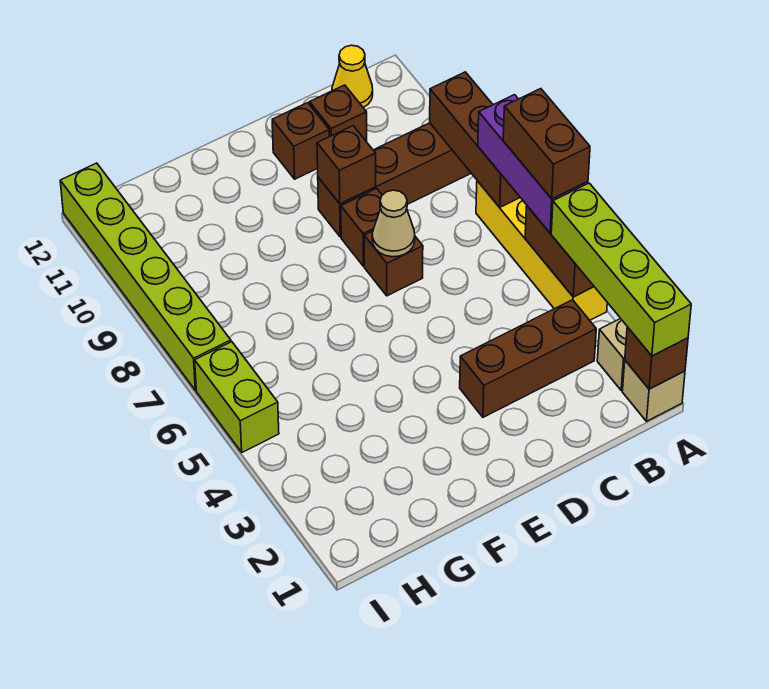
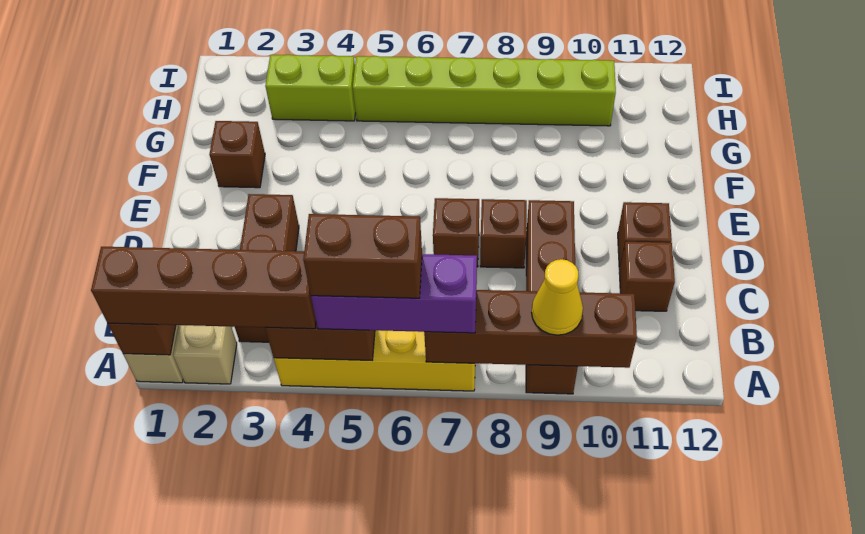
lime brick A1:A4 level 3 -> brown brick A1:A4 level 3
brown brick A7:A9 level 2 -> brown brick A7:A10 level 2
yellow cone B12 level 1 -> yellow cone A9 level 3
tan cone D7 level 2 -> none
brown brick D9 level 2 -> brown brick F2 level 1
lime brick I5:I6 level 1 -> lime brick H3:H4 level 1
lime brick I7:I12 level 1 -> lime brick H5:H10 level 1

